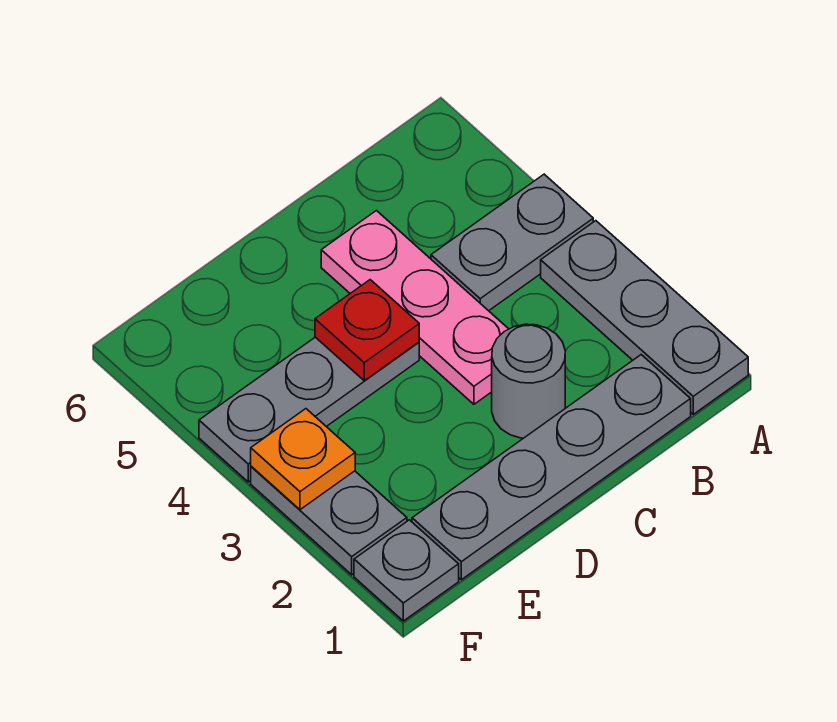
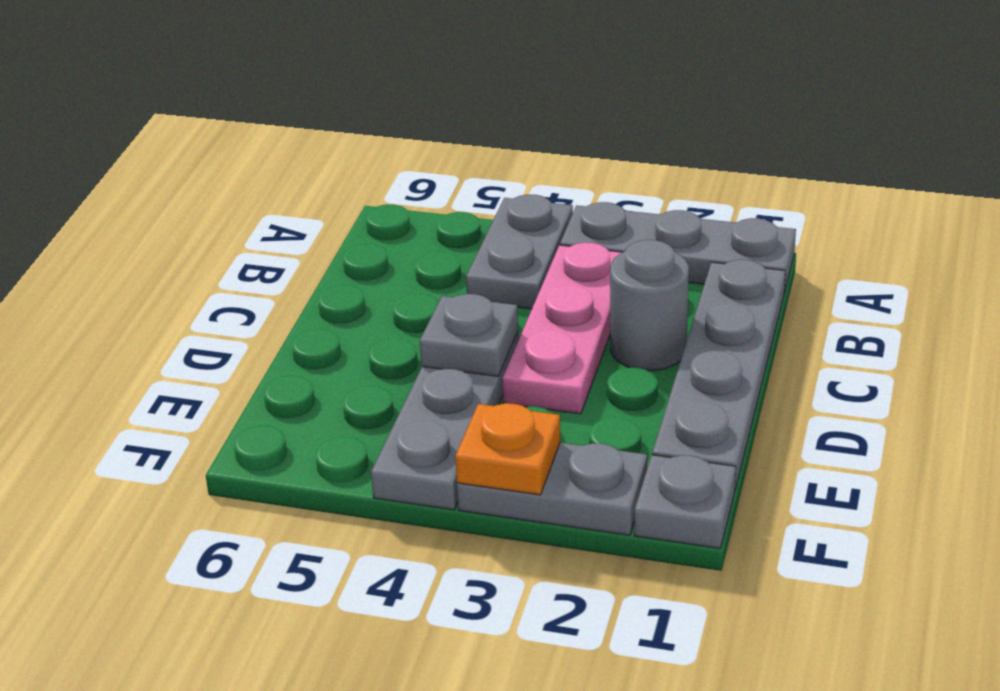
pink plate C3:C5 level 1 -> pink plate B3:D3 level 1
red plate D4 level 2 -> grey plate D4 level 2

